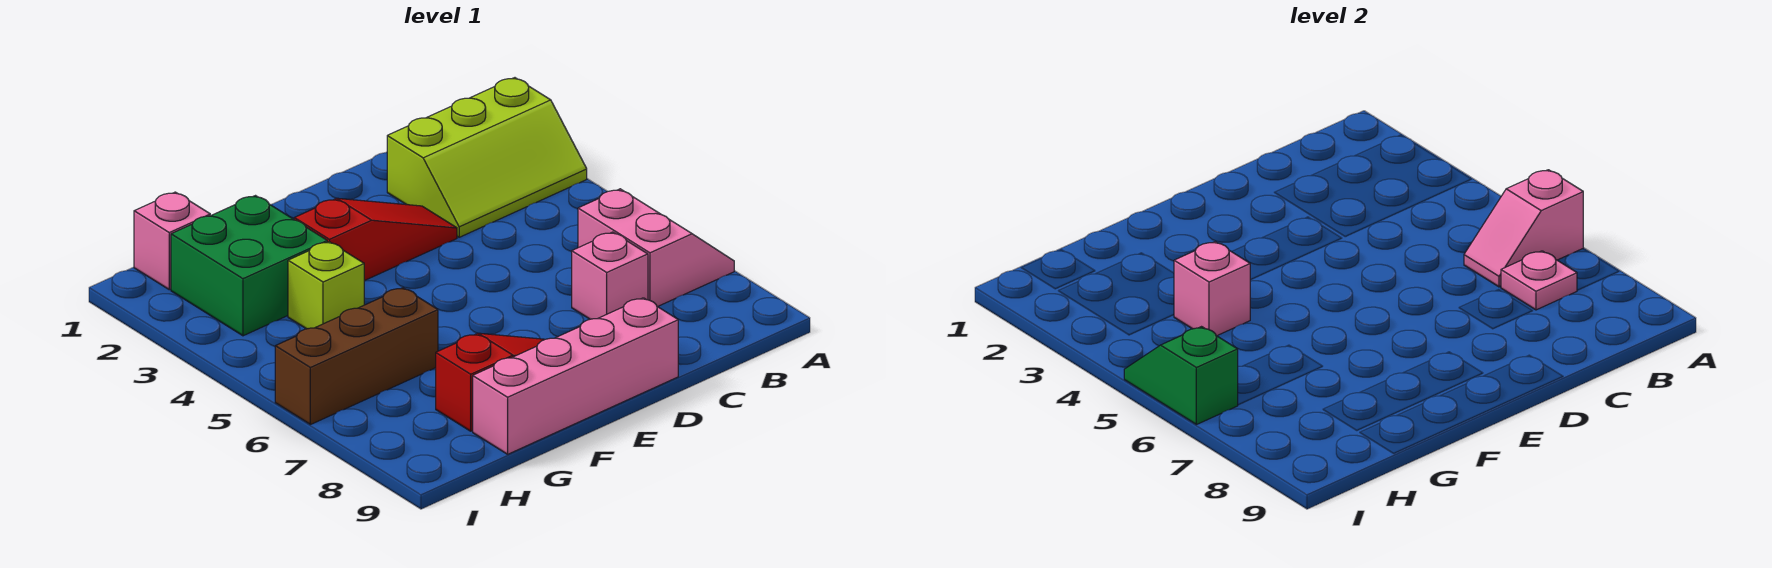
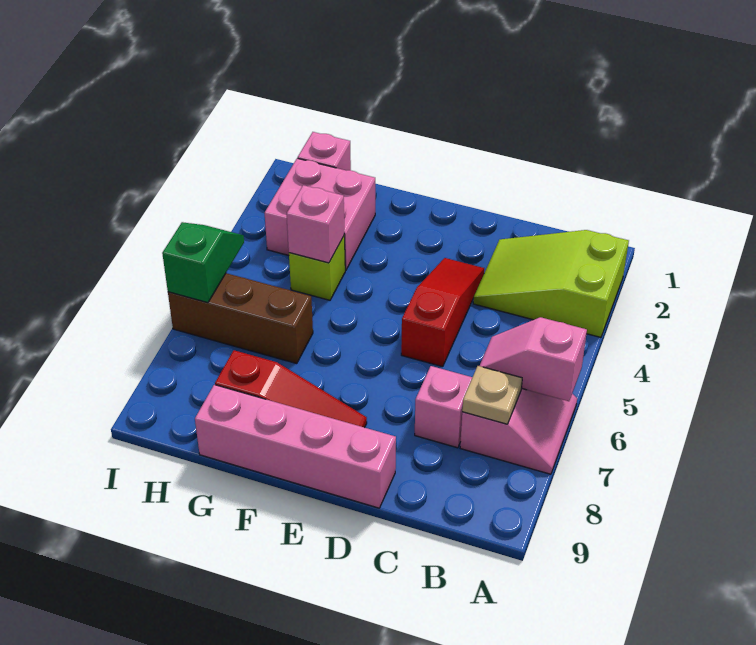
lime slope A2:C3 level 1 top 2 -> lime slope A2:C3 level 1 top A
pink plate B7 level 2 -> tan plate B7 level 2
red slope D3:F3 level 1 top F -> red slope D3:D5 level 1 top 5
green brick G2:H3 level 1 -> pink brick G2:H3 level 1

